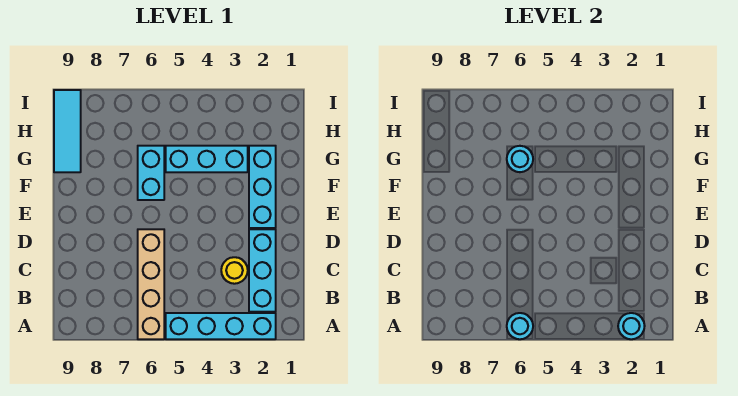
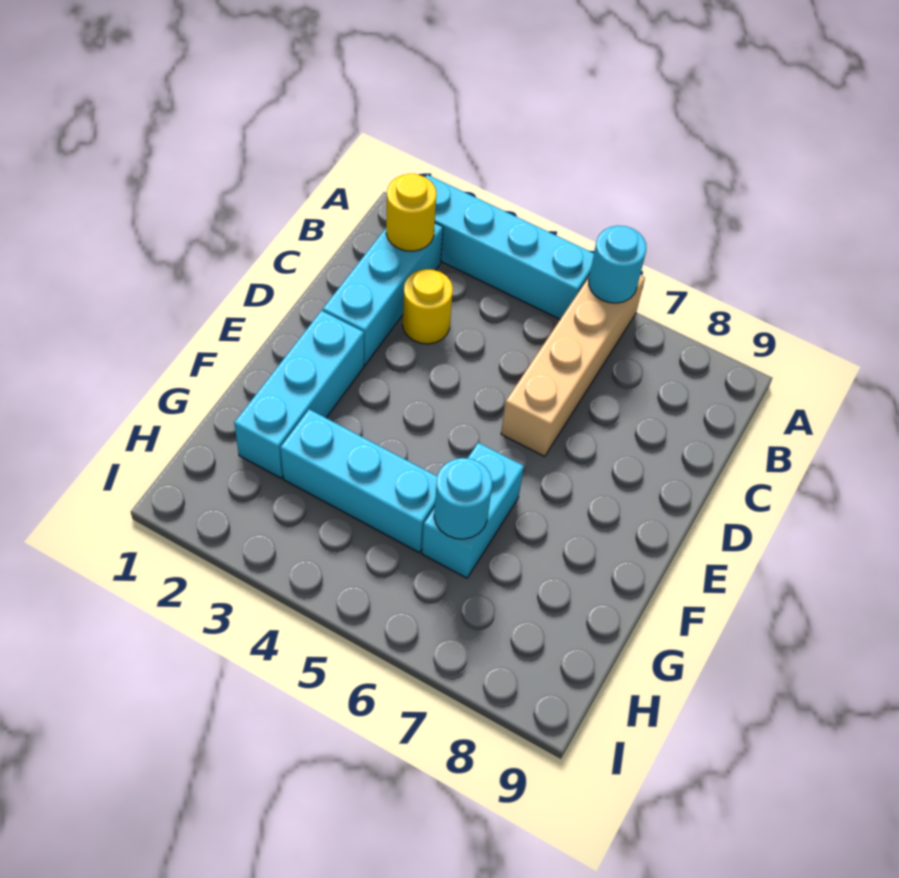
cyan round brick A2 level 2 -> none
none -> yellow round brick B2 level 2
cyan tile G9:I9 level 1 -> none

